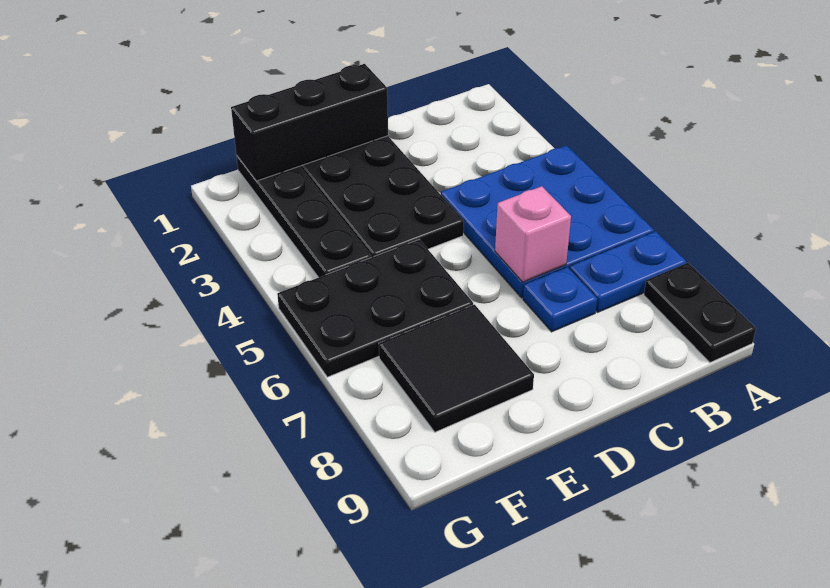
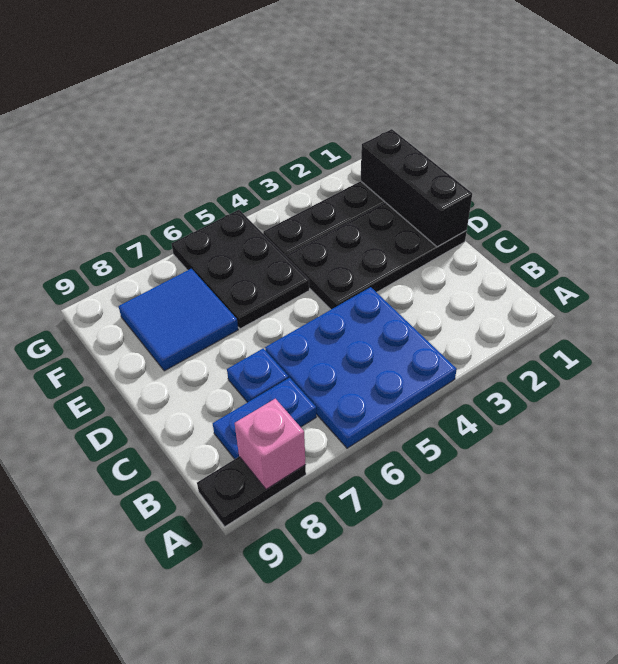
blue plate A7:B7 level 1 -> blue plate B7:B8 level 1
pink brick C6 level 2 -> pink brick A8 level 2
black tile E7:F8 level 1 -> blue tile E7:F8 level 1

